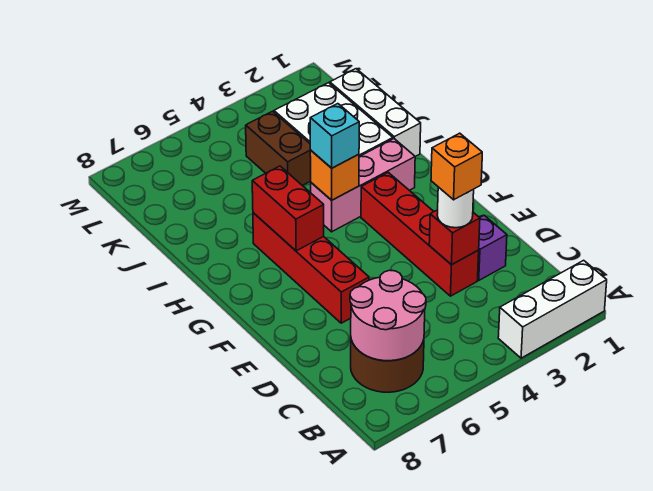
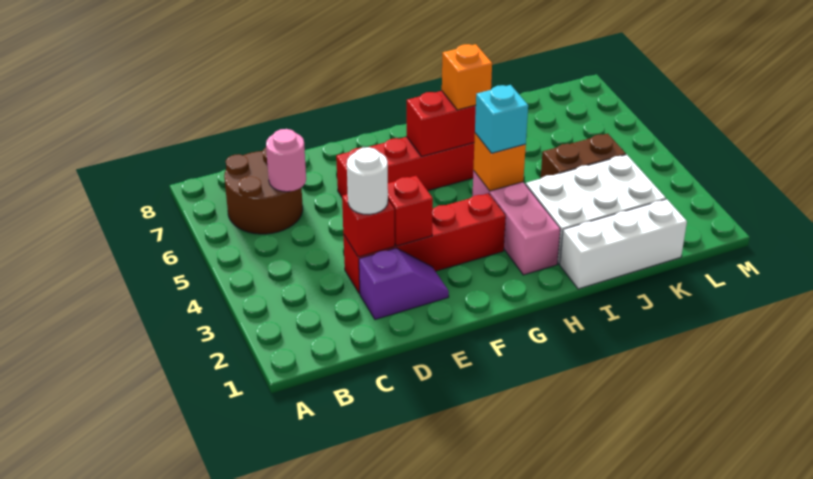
white brick A1:A3 level 1 -> none
pink round brick B6:C7 level 2 -> pink round brick C6 level 2
orange brick D3 level 4 -> orange brick H6 level 3
none -> red brick E3 level 2

